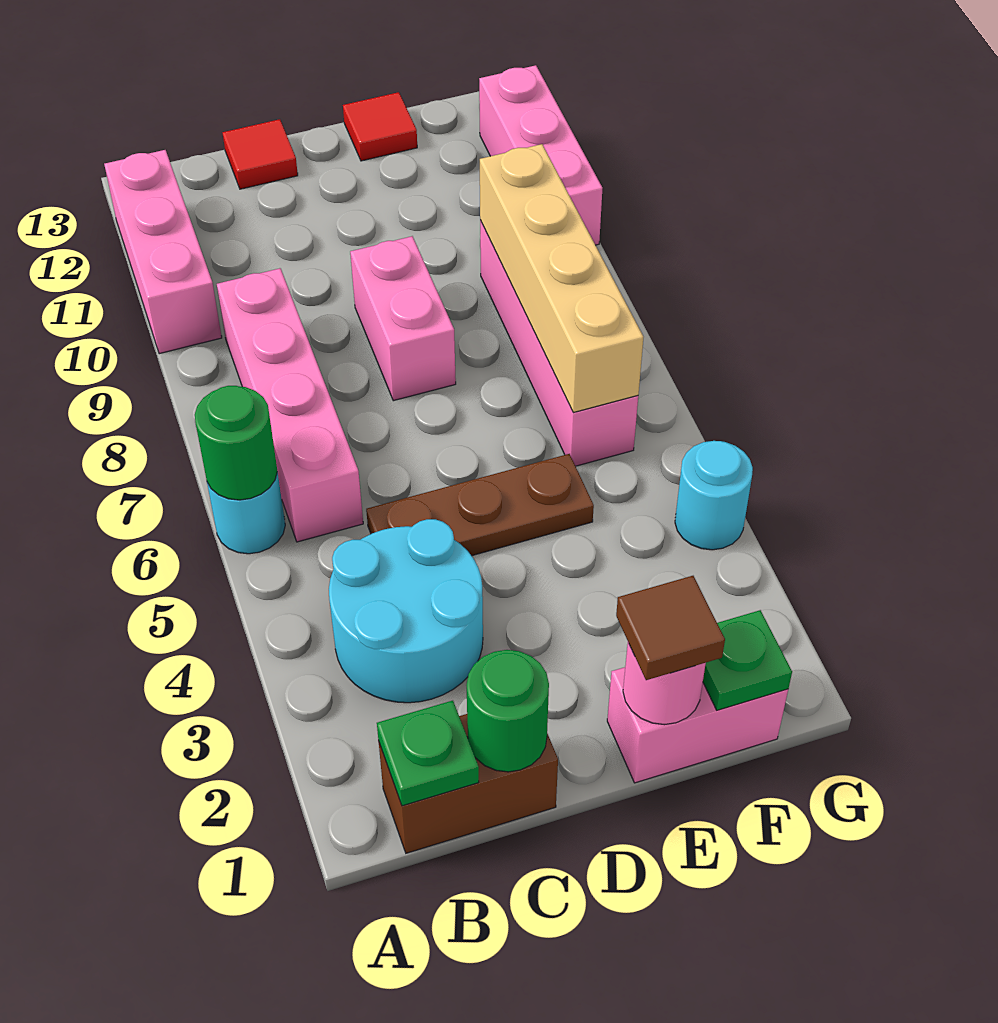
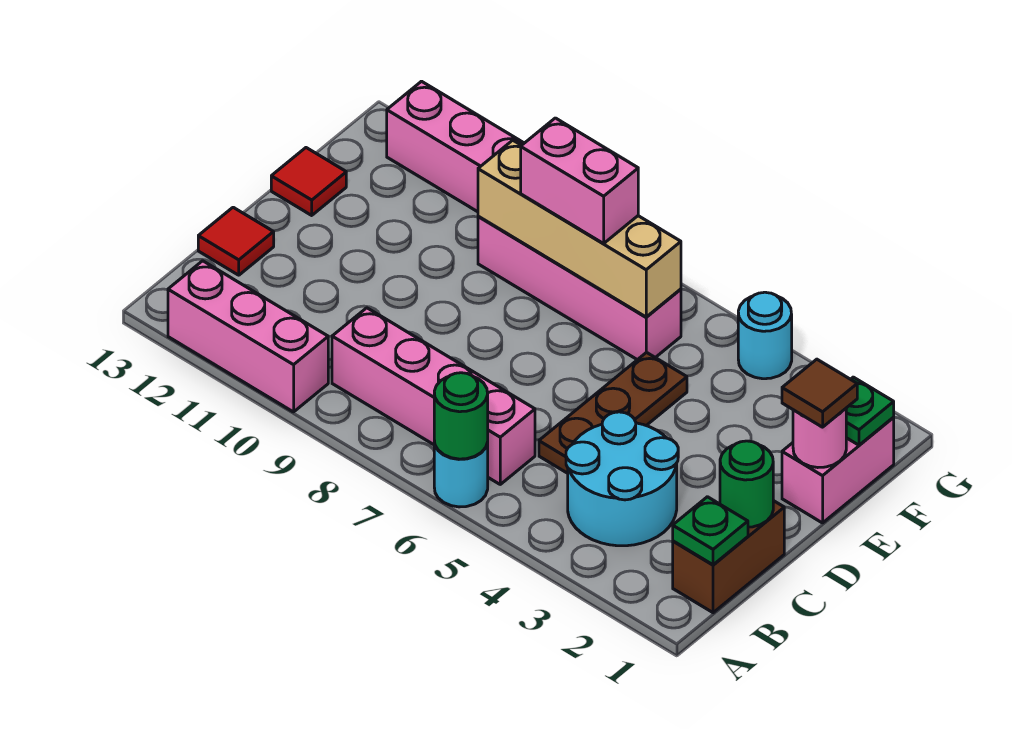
pink brick D8:D9 level 1 -> pink brick F7:F8 level 3

